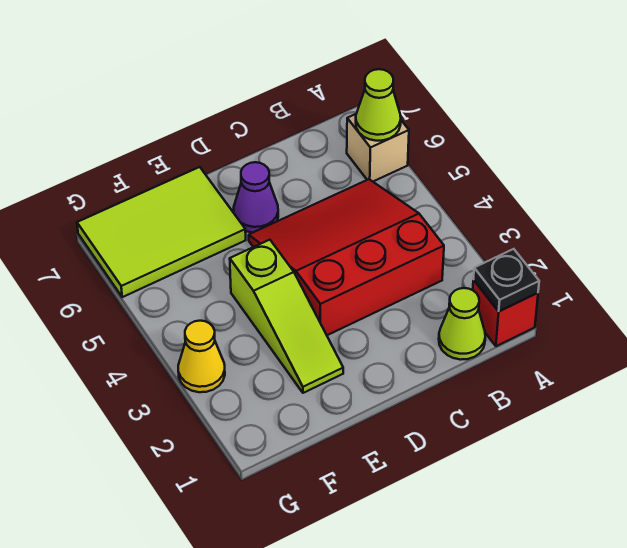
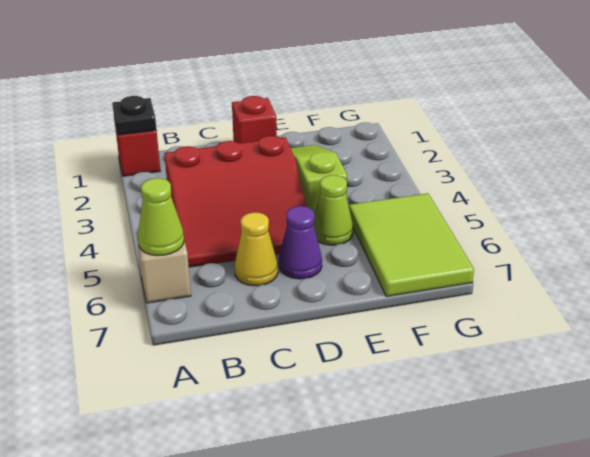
lime cone B1 level 1 -> lime cone E5 level 1
none -> red brick D1 level 1
lime tile E6:G7 level 1 -> lime tile F5:G7 level 1
yellow cone G3 level 1 -> yellow cone C6 level 1

